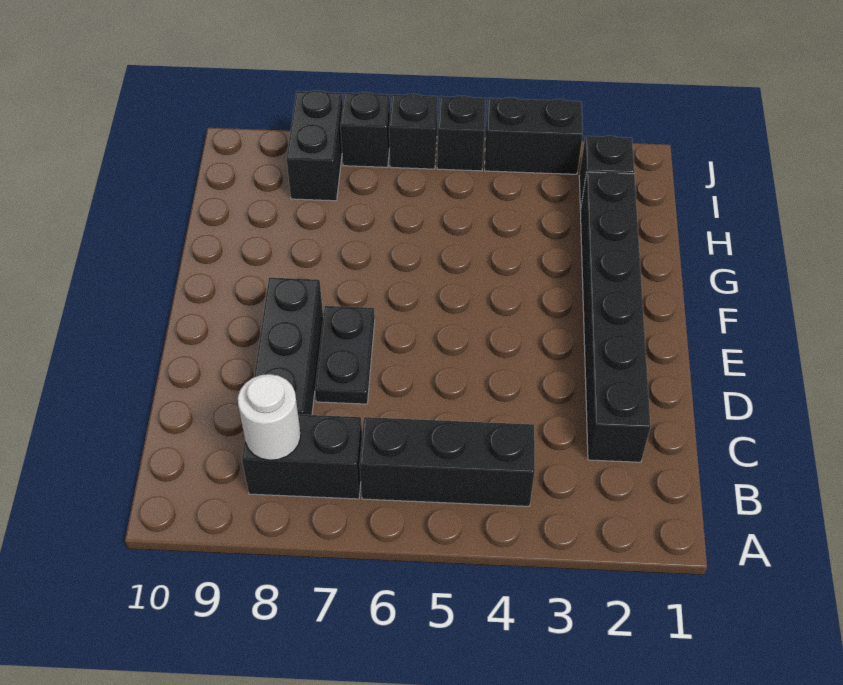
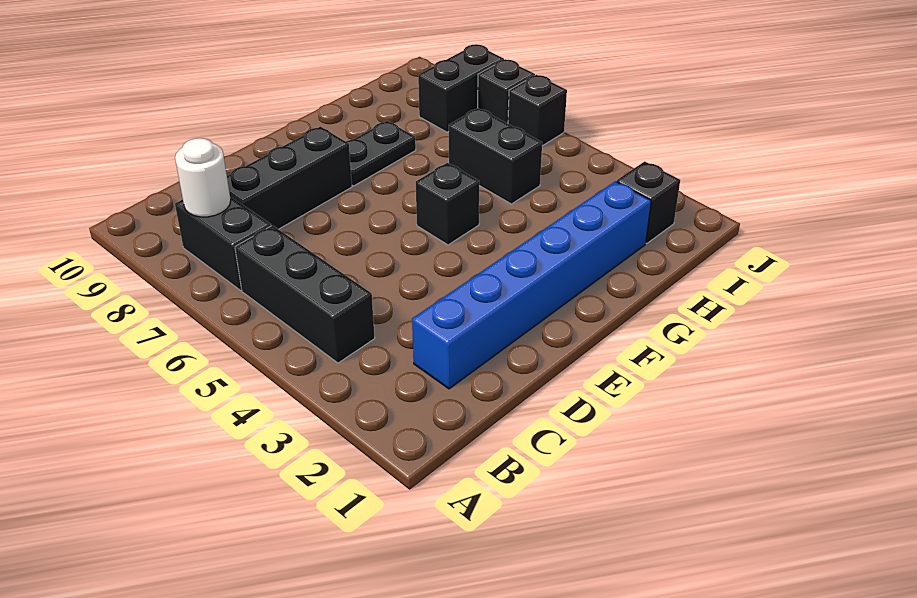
black brick C2:H2 level 1 -> blue brick C2:H2 level 1
black plate D7:E7 level 1 -> black plate F8:G8 level 1
black brick J3:J4 level 1 -> black brick H5:H6 level 1
black brick J5 level 1 -> black brick F5 level 1

